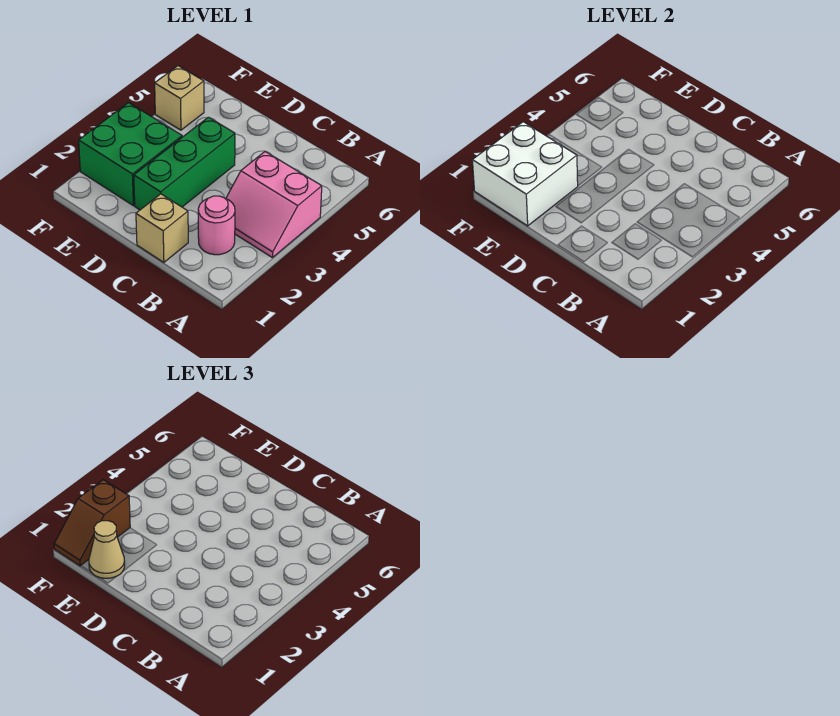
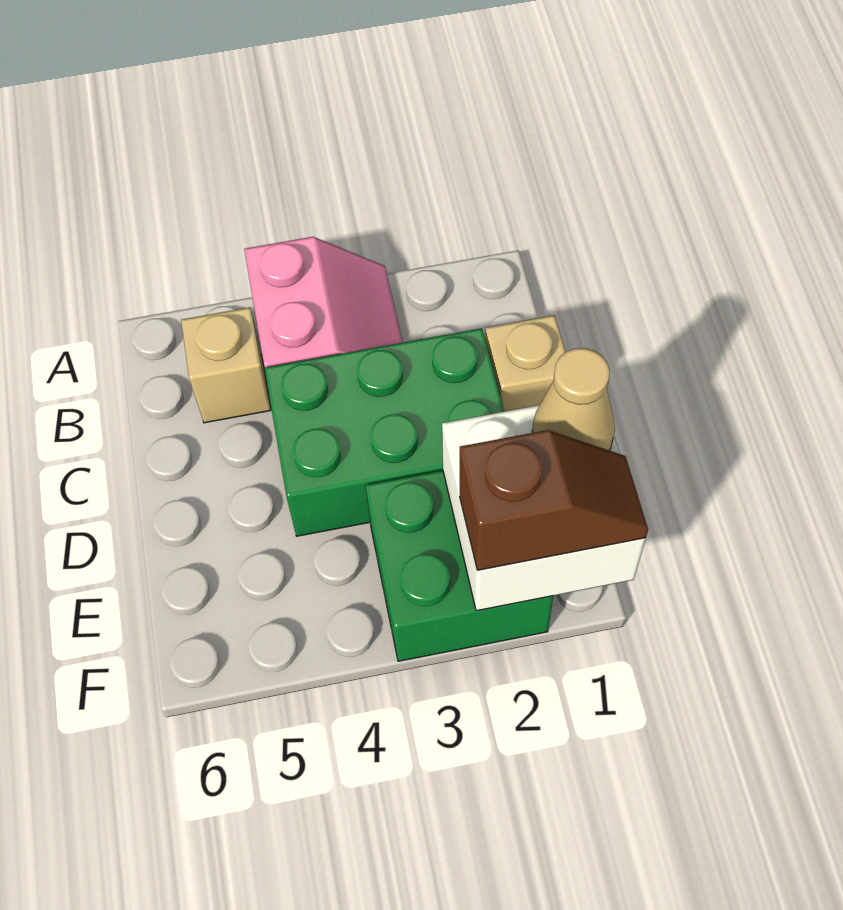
pink round brick B2 level 1 -> none
green brick D2:D4 level 1 -> green brick C2:D4 level 1
tan brick F5 level 1 -> tan brick B5 level 1

